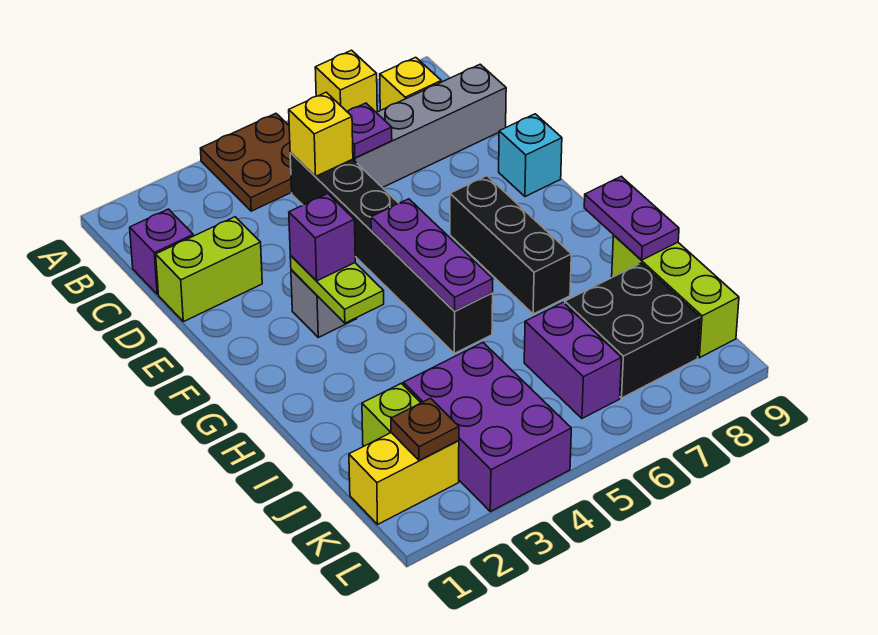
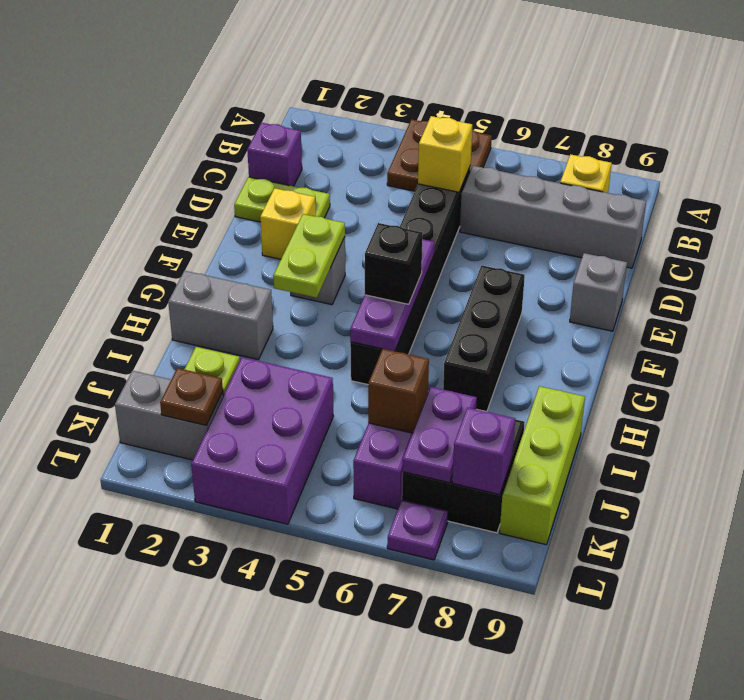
yellow brick A7 level 1 -> yellow brick E2 level 1
purple plate C6 level 2 -> purple plate L7 level 1
lime brick D1:D2 level 1 -> lime plate D1:D2 level 1
cyan brick E9 level 1 -> grey brick E9 level 1
purple brick F3 level 3 -> purple brick K8 level 2
none -> black brick G5 level 3
none -> grey brick H1:H2 level 1
purple plate H9:I9 level 2 -> purple plate J7:K7 level 2
none -> brown brick J6 level 2
yellow brick K1:K2 level 1 -> grey brick K1:K2 level 1

